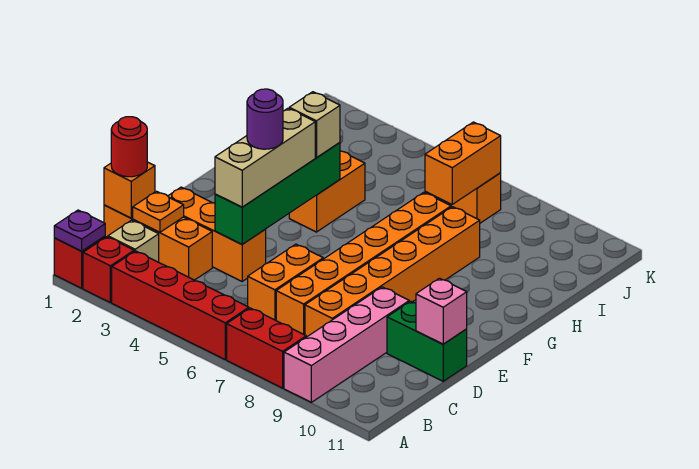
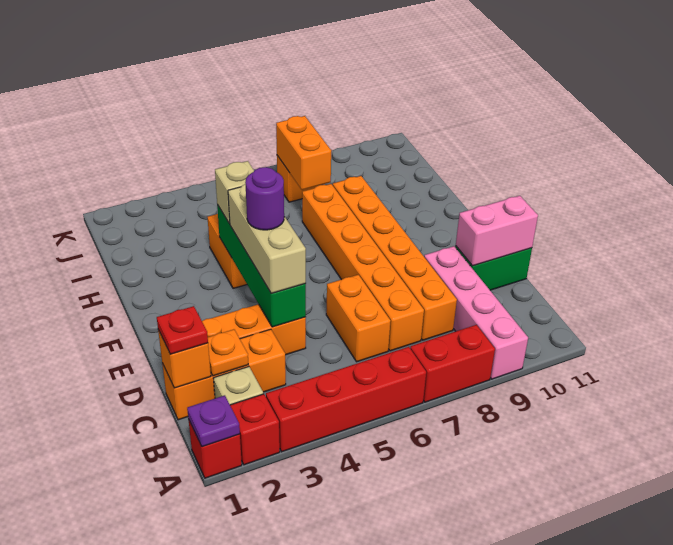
red round brick C1 level 3 -> red plate C1 level 3
pink brick D11 level 2 -> pink brick D10:D11 level 2

